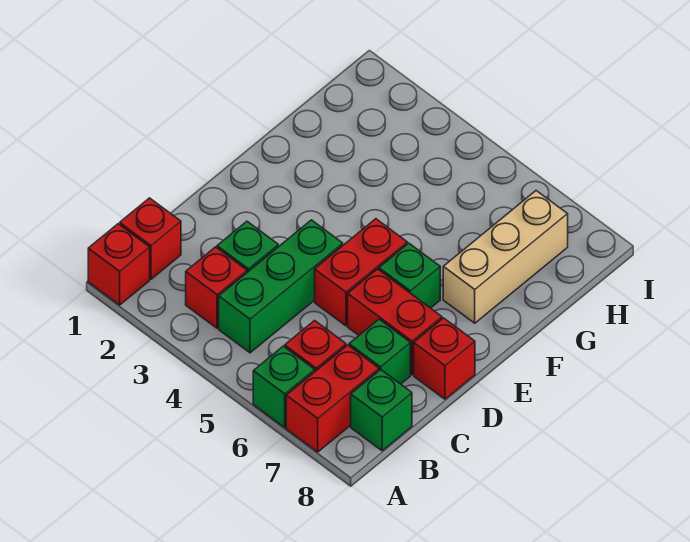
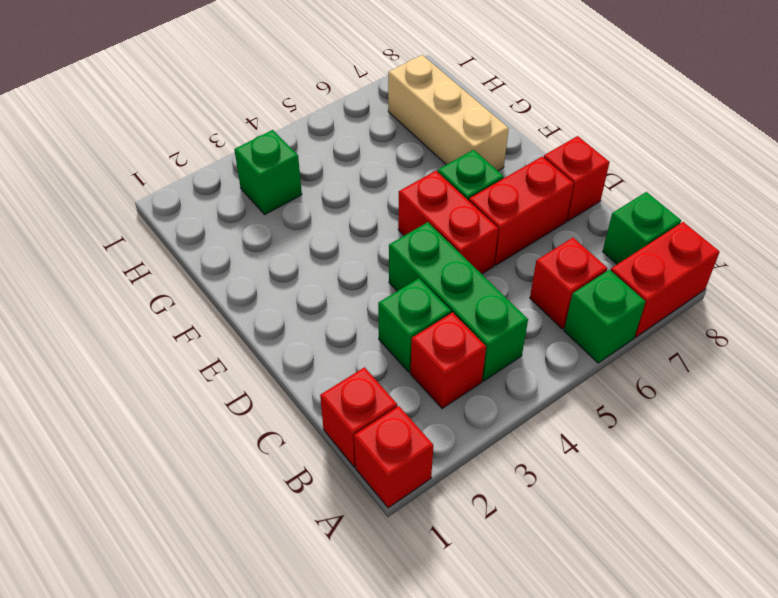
red brick A7:B7 level 1 -> red brick A7:A8 level 1
green brick C7 level 1 -> green brick H3 level 1

